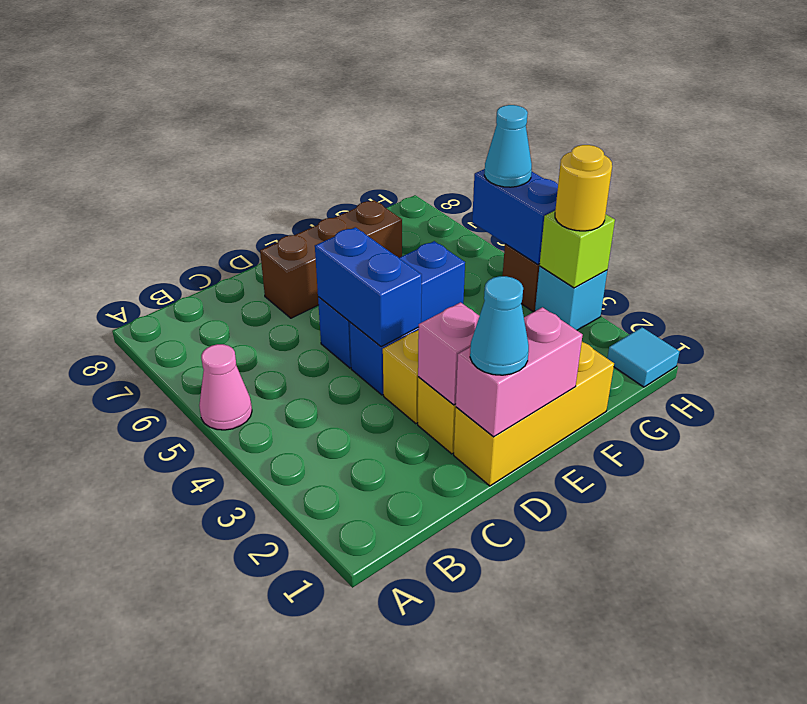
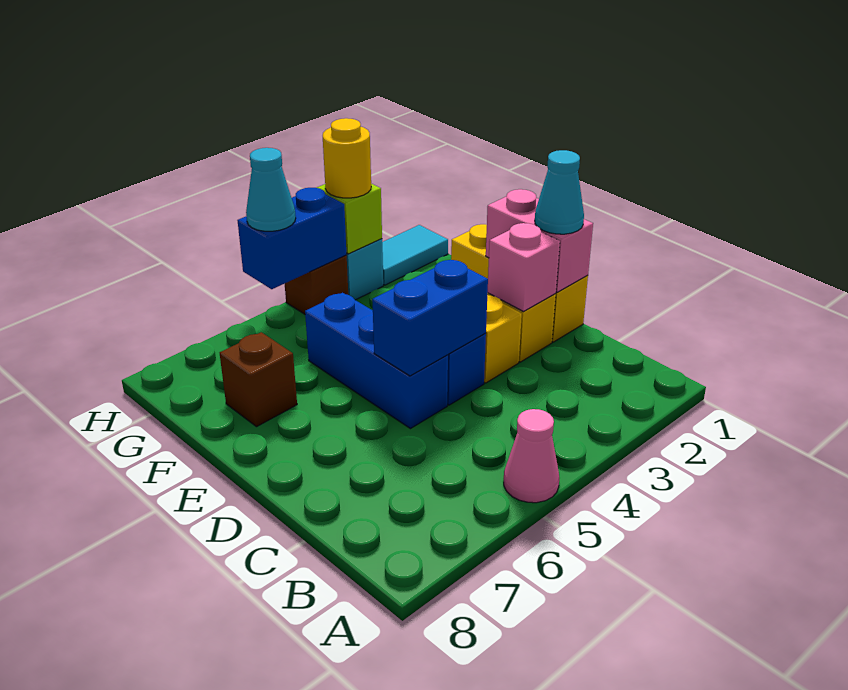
brown brick D7:F7 level 1 -> brown brick F7 level 1
cyan tile H1 level 1 -> cyan tile H1:H2 level 1

